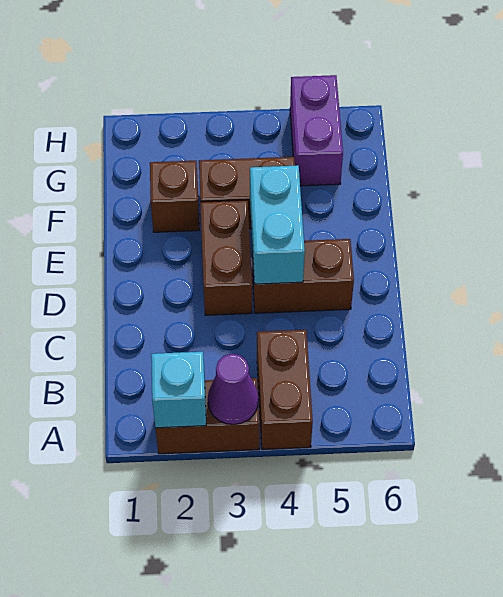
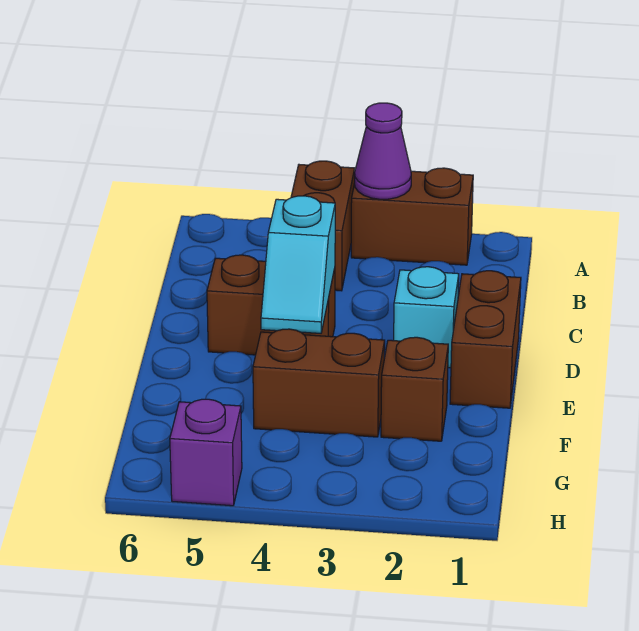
cyan brick A2 level 2 -> cyan brick D2 level 1
brown brick D3:E3 level 1 -> brown brick D1:E1 level 1
cyan brick D4:E4 level 2 -> cyan slope D4:E4 level 2 top D
purple brick G5:H5 level 1 -> purple brick H5 level 1

